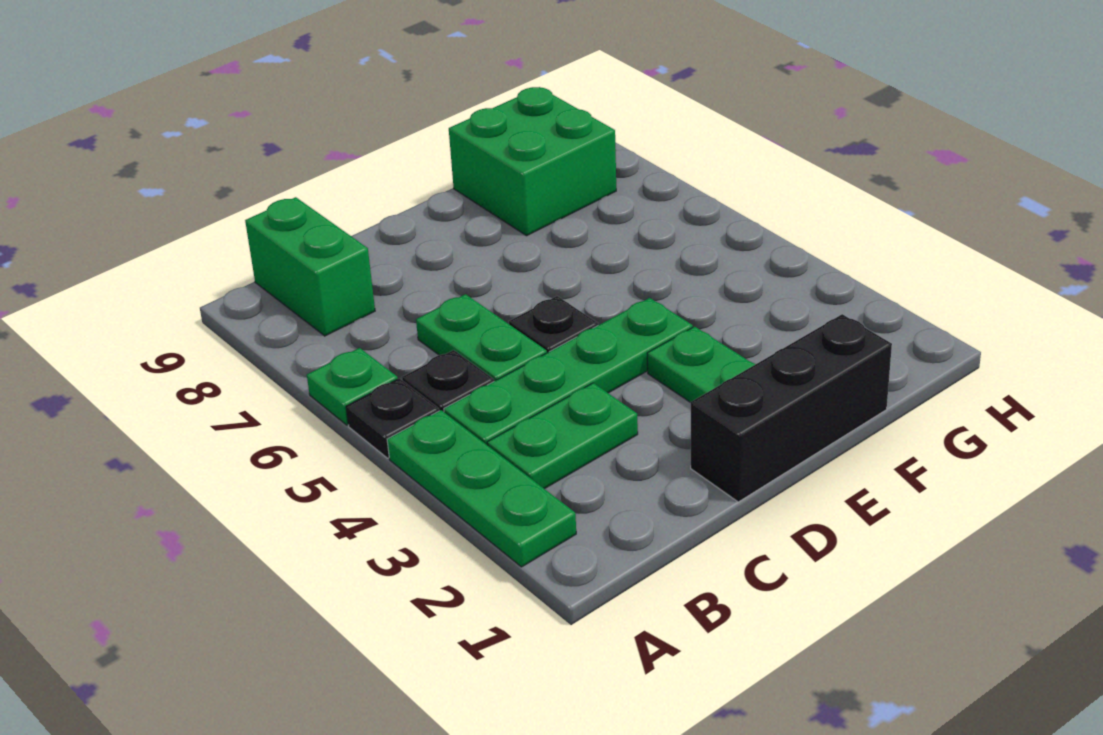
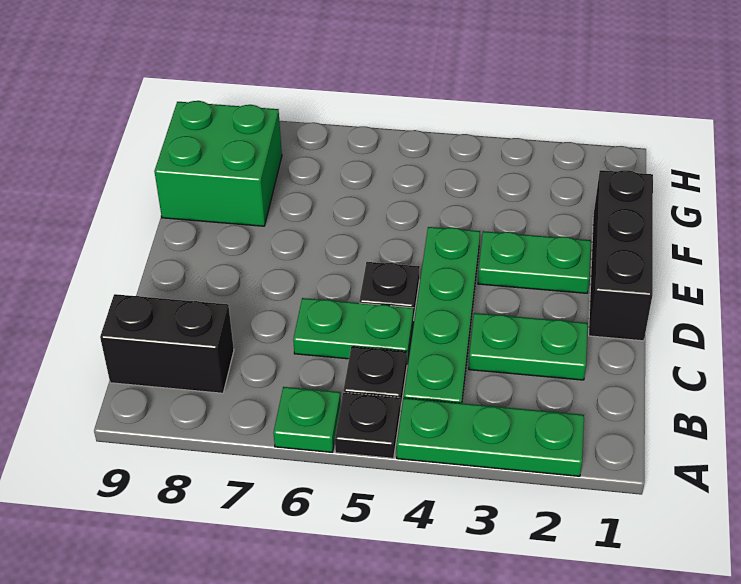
green plate B3:C3 level 1 -> green plate C2:C3 level 1
green brick B8:B9 level 1 -> black brick B8:B9 level 1

